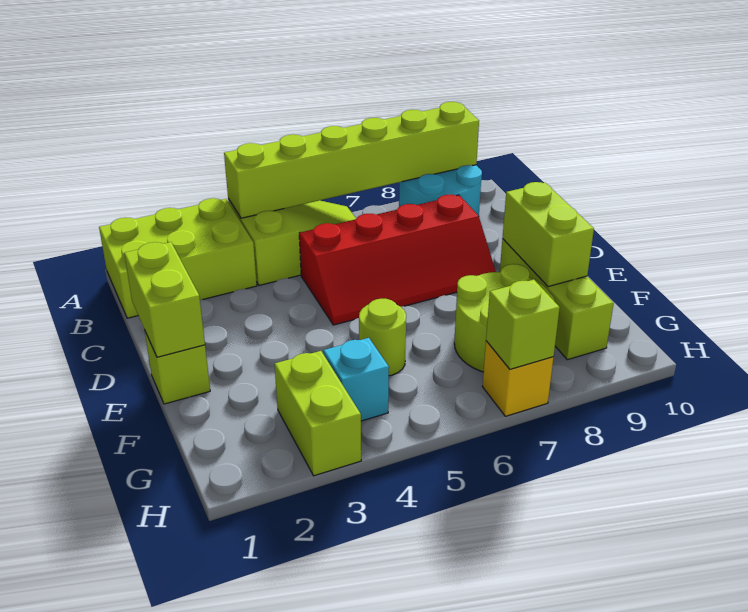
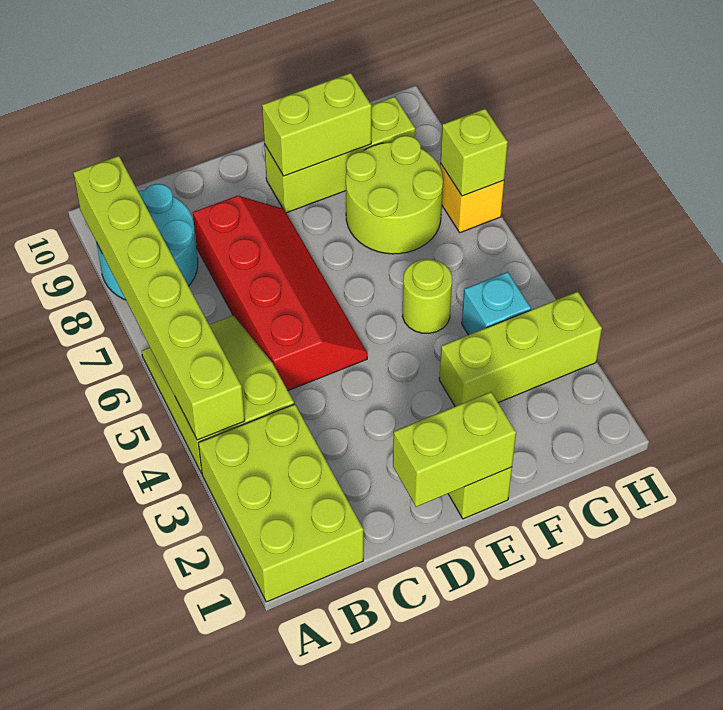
lime brick G3:H3 level 1 -> lime brick F3:H3 level 1

